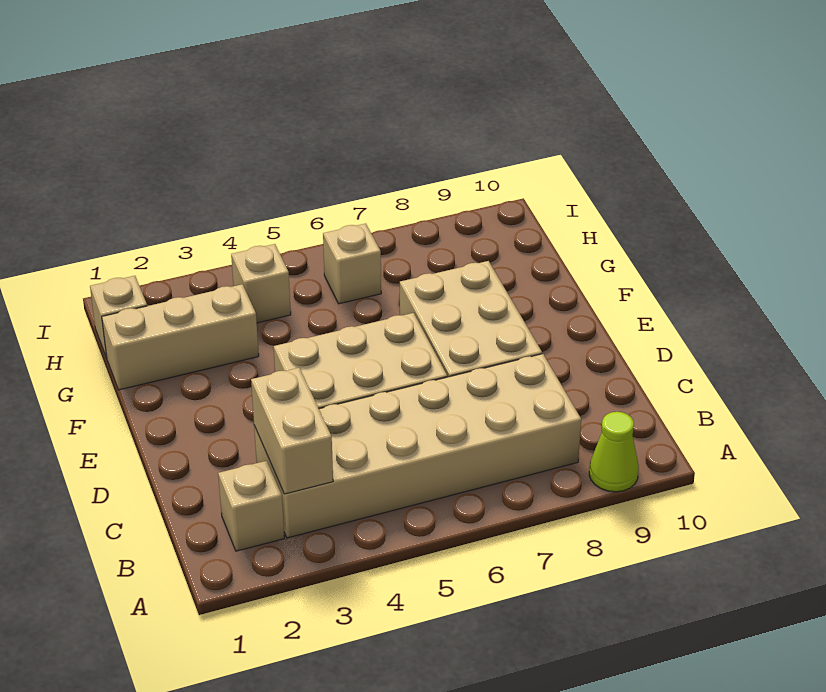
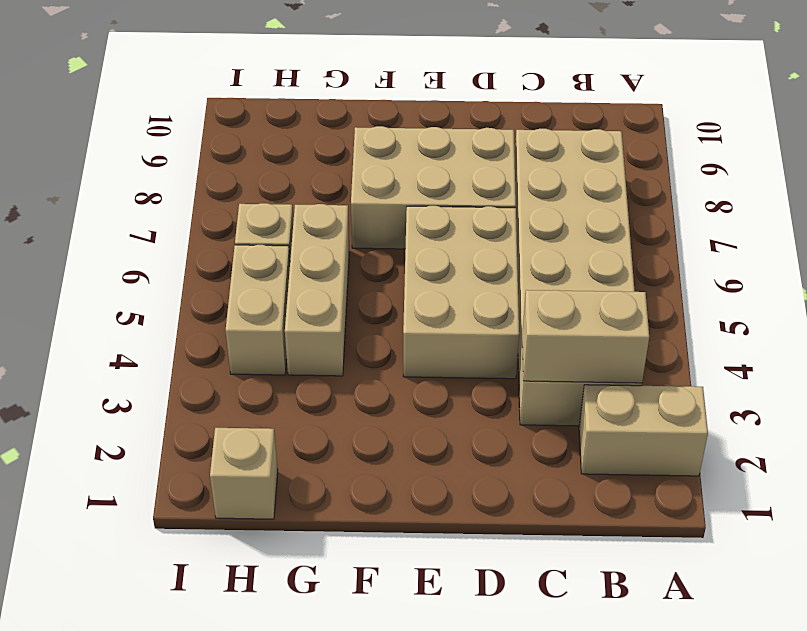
lime cone A9 level 1 -> none
tan brick B2 level 1 -> tan brick A2:B2 level 1
tan brick G1:G3 level 1 -> tan brick G4:G6 level 1
tan brick H4 level 1 -> tan brick H4:H5 level 1

